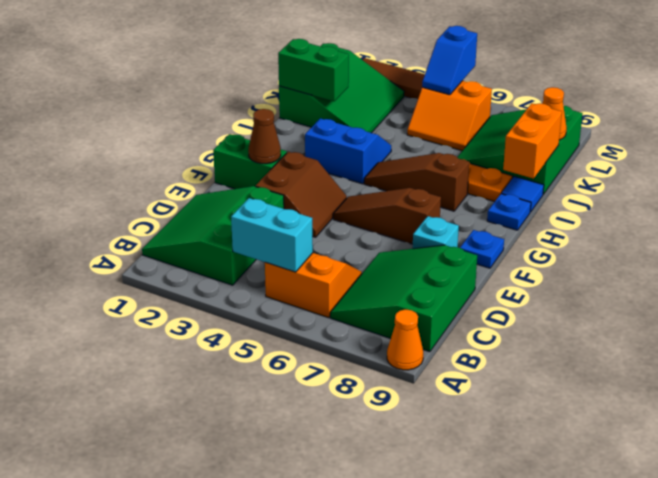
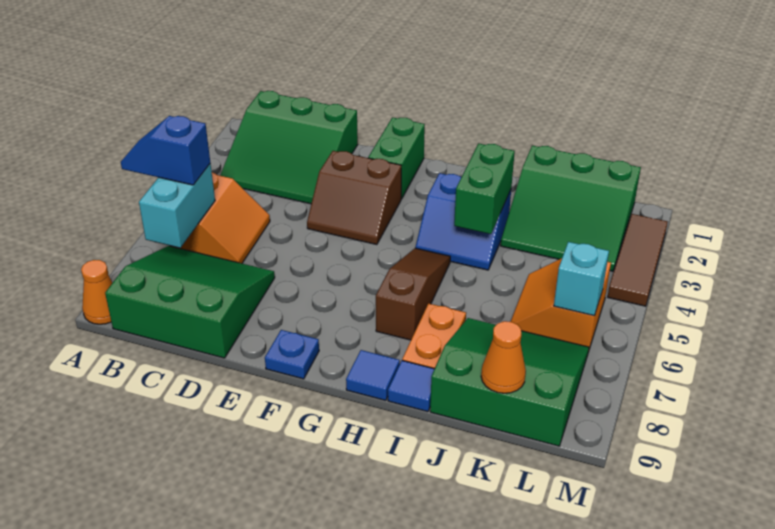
green slope B1:D3 level 1 top 3 -> green slope B1:D3 level 1 top 1
cyan brick B4:B5 level 2 -> cyan brick B6:B7 level 2
cyan brick E8 level 1 -> cyan brick L6 level 2
brown cone F2 level 2 -> none
brown slope F5:F7 level 1 top 7 -> none
blue slope H3:I4 level 1 top H -> blue slope H3:I4 level 1 top 3
blue plate H9 level 1 -> blue tile H9 level 1
orange brick I9:J9 level 2 -> none
green brick J1:J2 level 2 -> green brick I3:I4 level 2
blue slope L5:M5 level 2 top M -> blue slope A6:B6 level 3 top B

